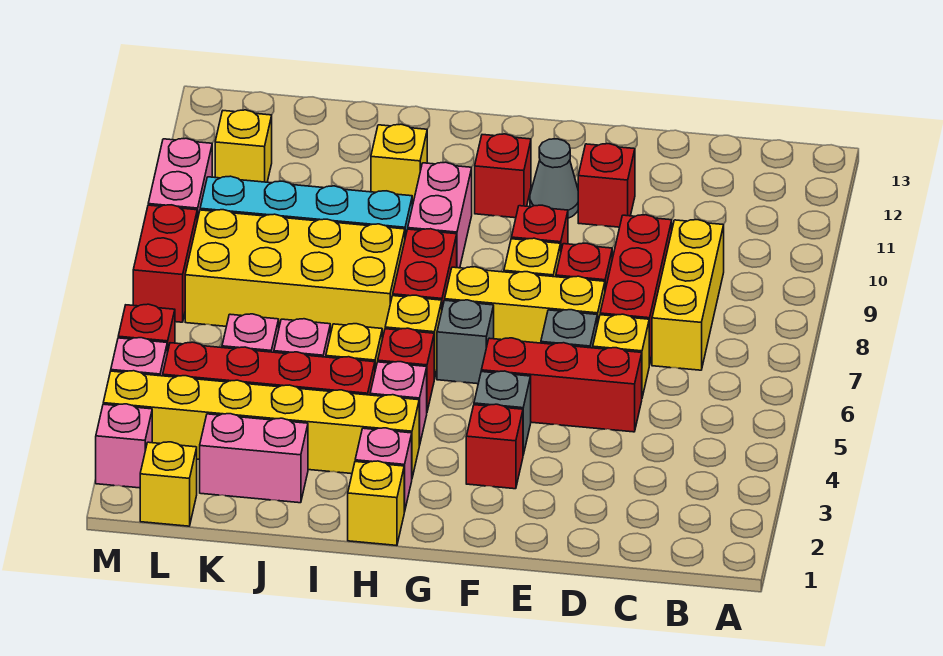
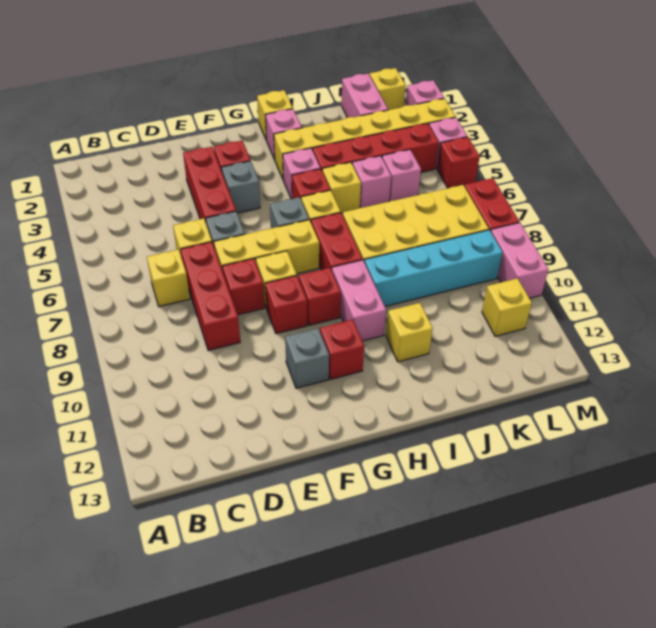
yellow brick C7:C9 level 1 -> yellow brick C7 level 1
red brick D5:F5 level 1 -> red brick E3:E5 level 1
red brick E11 level 1 -> red brick G9 level 1
grey cone F11 level 1 -> grey brick F11 level 1
pink brick J2:K2 level 1 -> pink brick K1:K2 level 1

